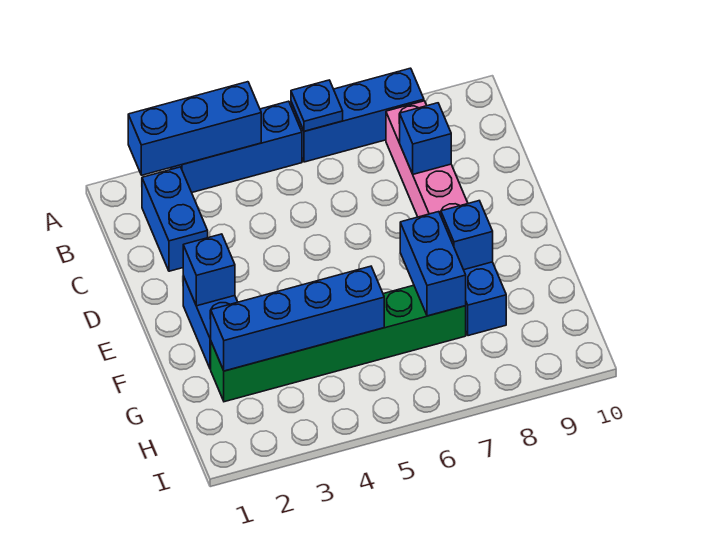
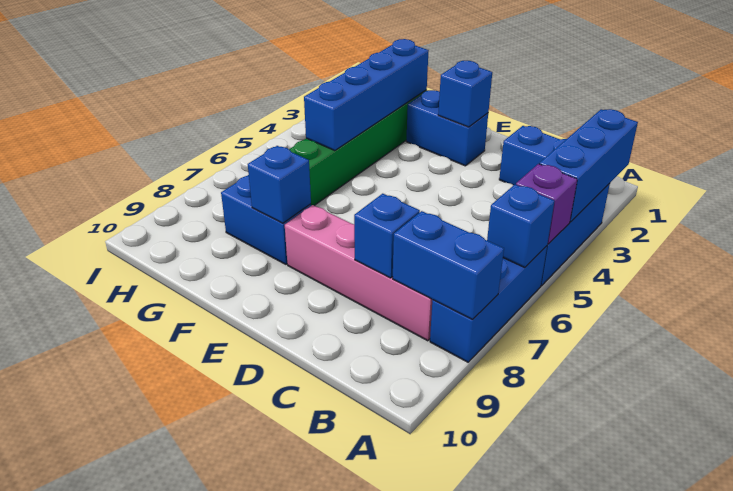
none -> purple brick A5 level 2
blue plate A6 level 2 -> blue brick A6 level 2
blue brick F7:G7 level 2 -> blue brick A8:B8 level 2

